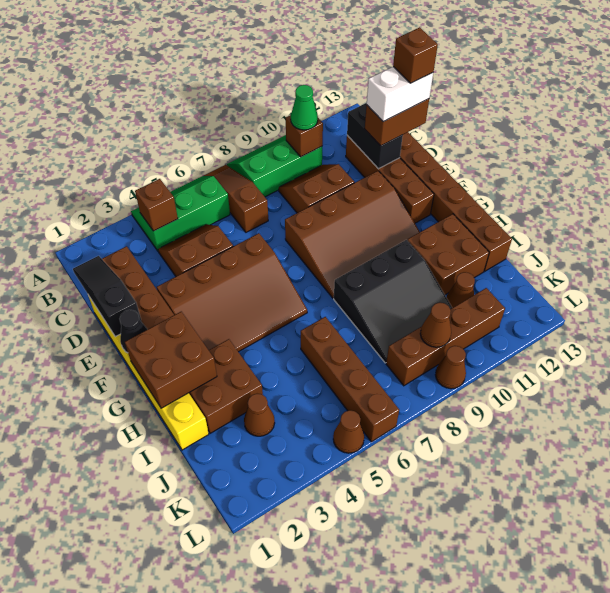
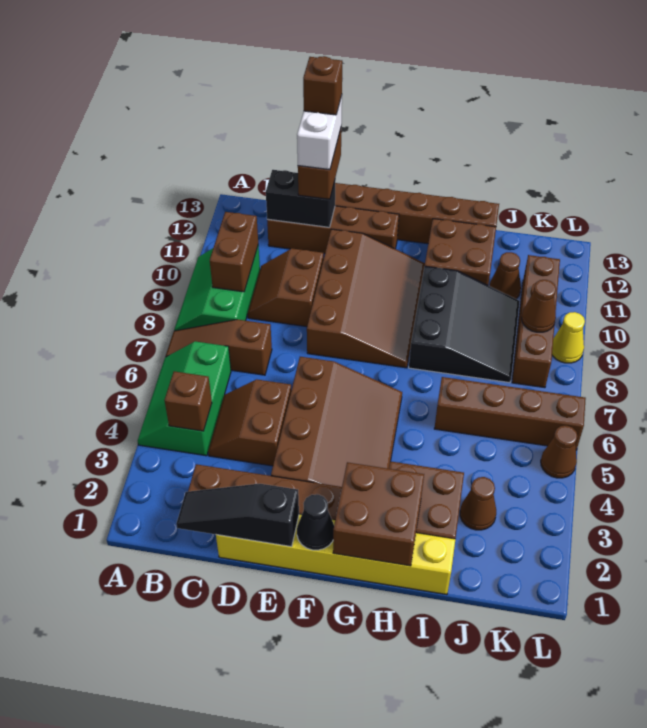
brown brick B10 level 2 -> brown brick B9:B10 level 2
green cone B10 level 3 -> none
brown cone L9 level 1 -> yellow cone L9 level 1

